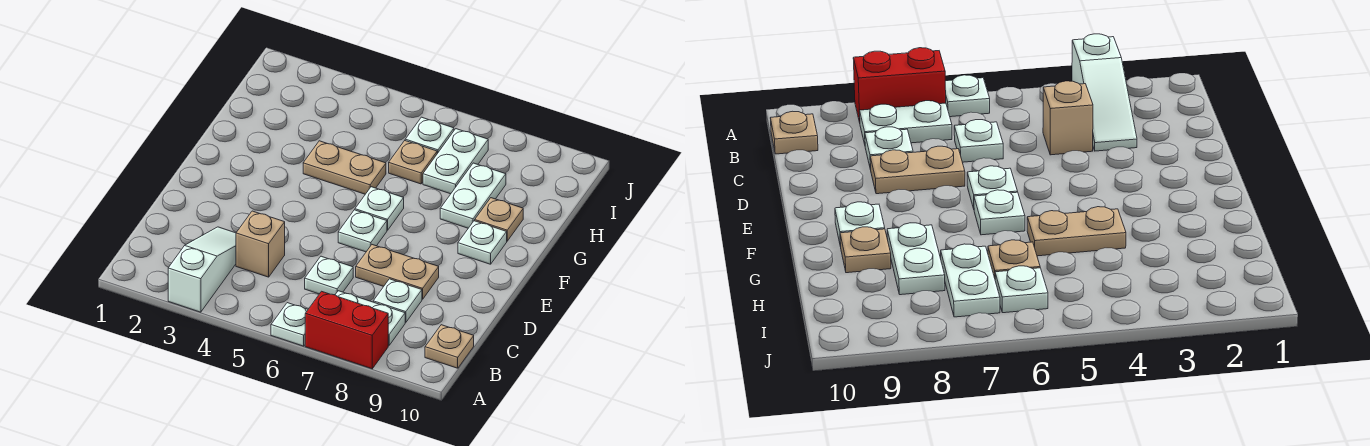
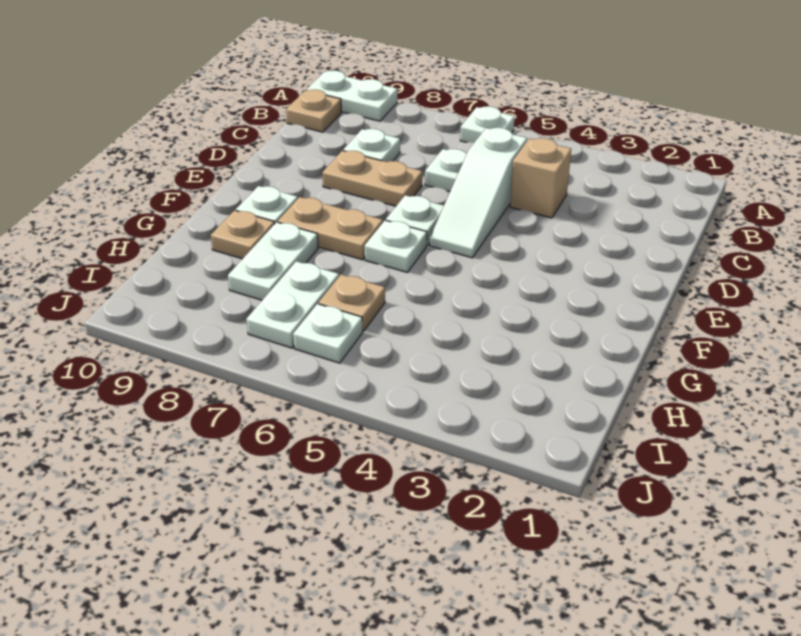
white slope A3:C3 level 1 top A -> white slope C5:E5 level 1 top C
red brick A7:A8 level 1 -> none
white plate B7:B8 level 1 -> white plate A9:A10 level 1
tan plate G4:G5 level 1 -> tan plate F7:F8 level 1

